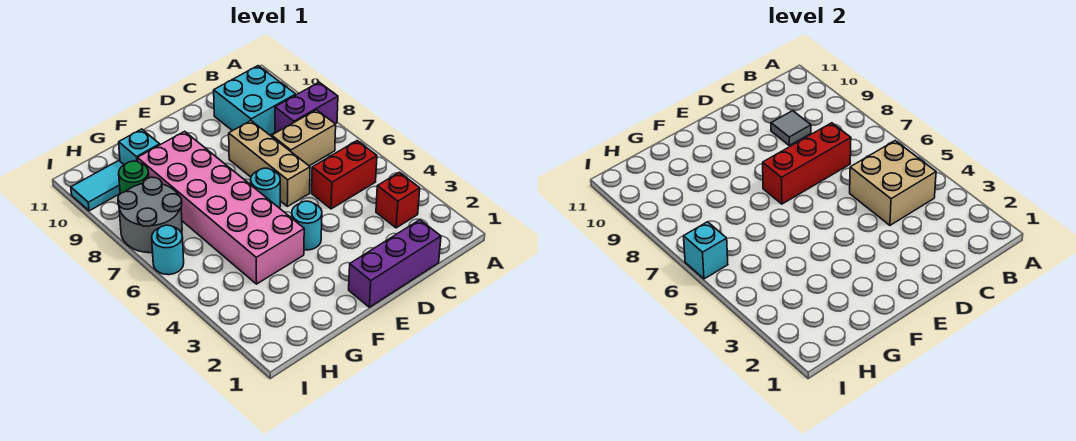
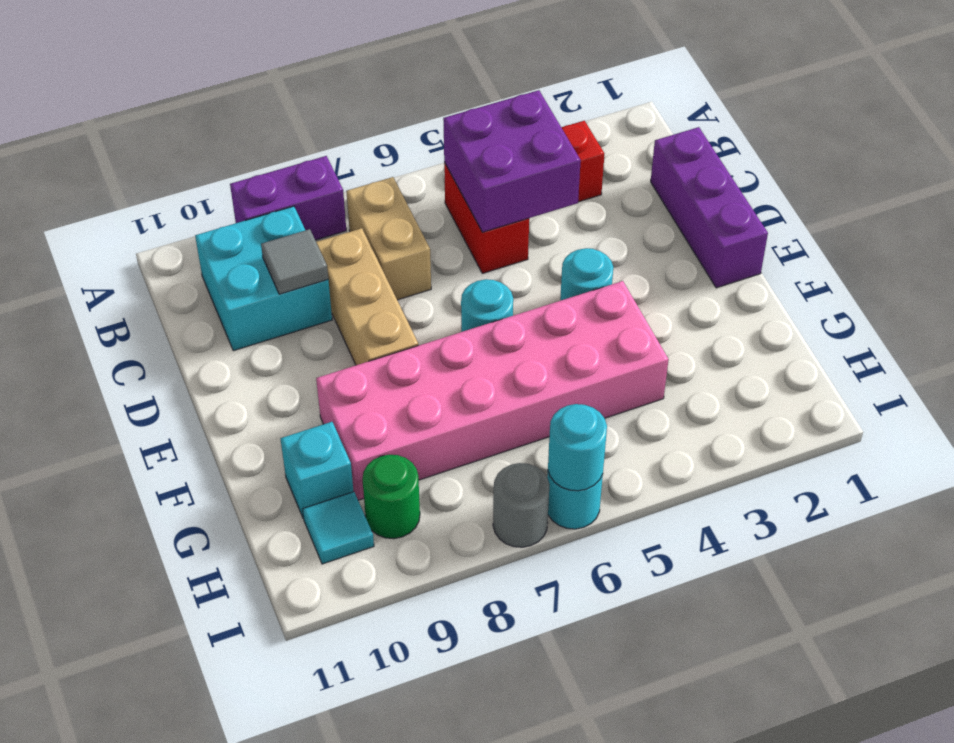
purple brick A8:B8 level 1 -> purple brick A8:A9 level 1
tan brick B4:C5 level 2 -> purple brick B4:C5 level 2
red brick C7:E7 level 2 -> none
tan brick D6:D8 level 1 -> tan brick C8:E8 level 1
grey round brick H7:I8 level 1 -> grey round brick I7 level 1
cyan tile H10:I10 level 1 -> cyan tile H10 level 1
cyan brick I6 level 2 -> cyan round brick I6 level 2

